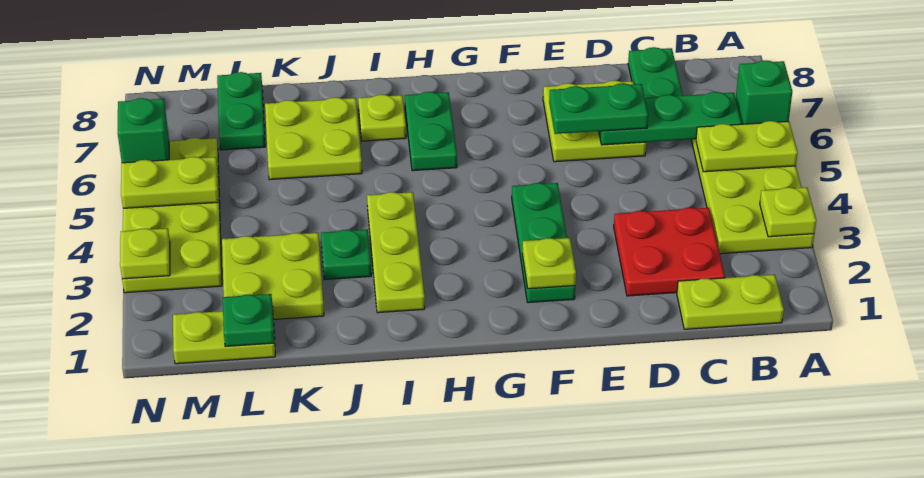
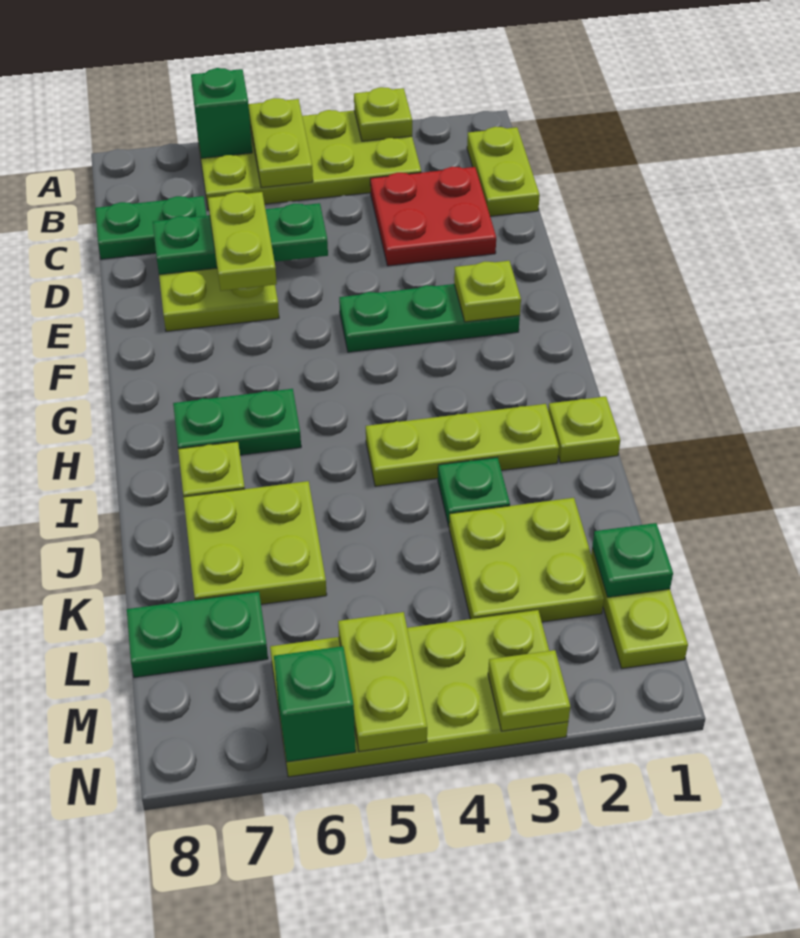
green plate B6:D6 level 2 -> green plate D5:D7 level 2
green plate D6:E6 level 3 -> lime plate D6:E6 level 3
none -> lime plate I1 level 1

